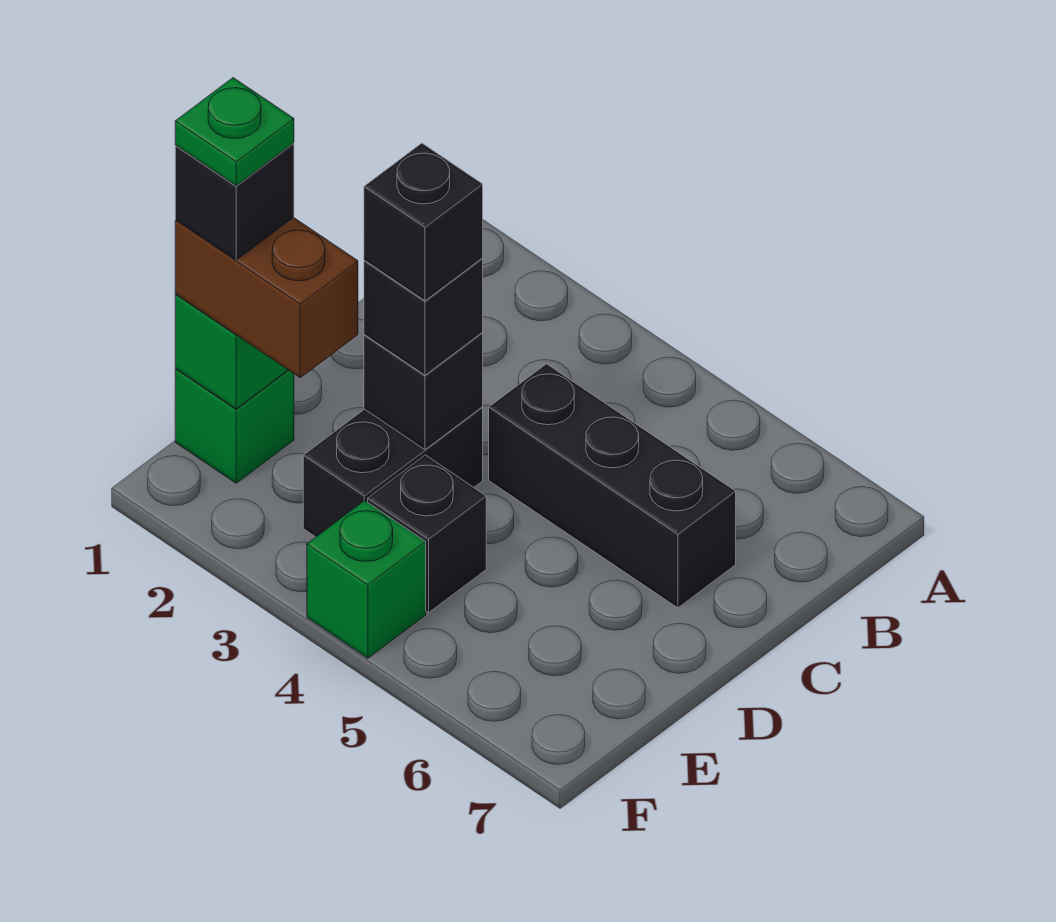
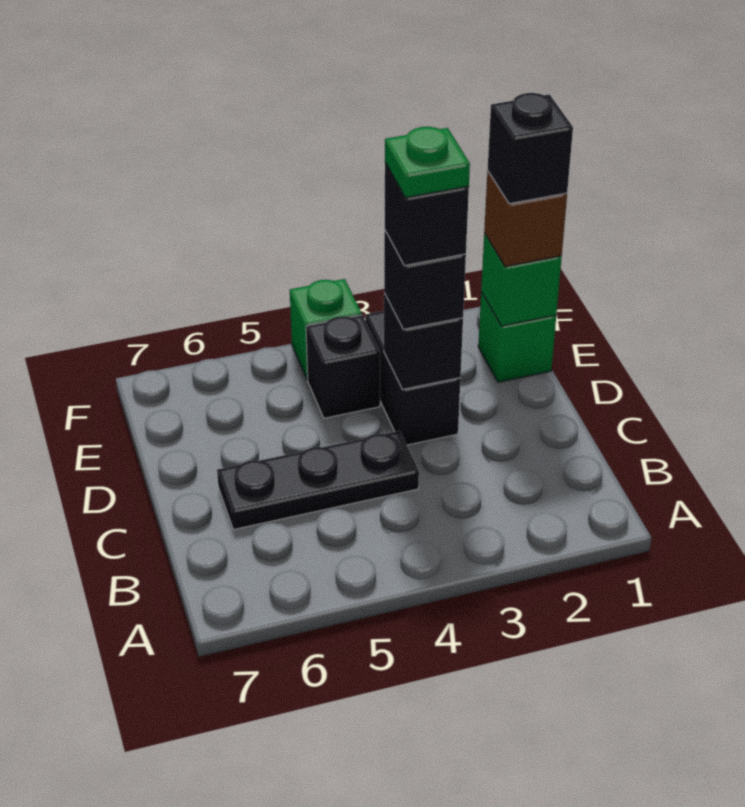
black brick C4:C6 level 1 -> black plate C4:C6 level 1
brown brick E1:E2 level 3 -> brown brick E1 level 3
green plate E1 level 5 -> green plate D3 level 5

